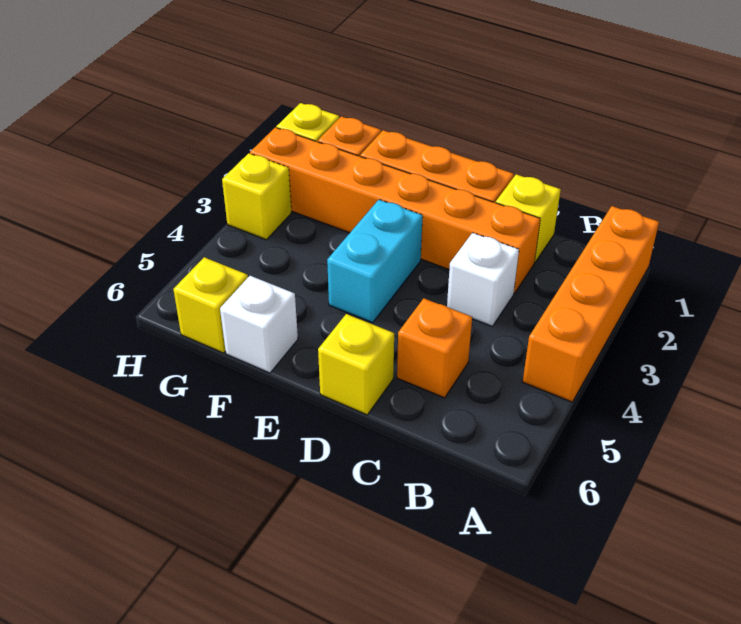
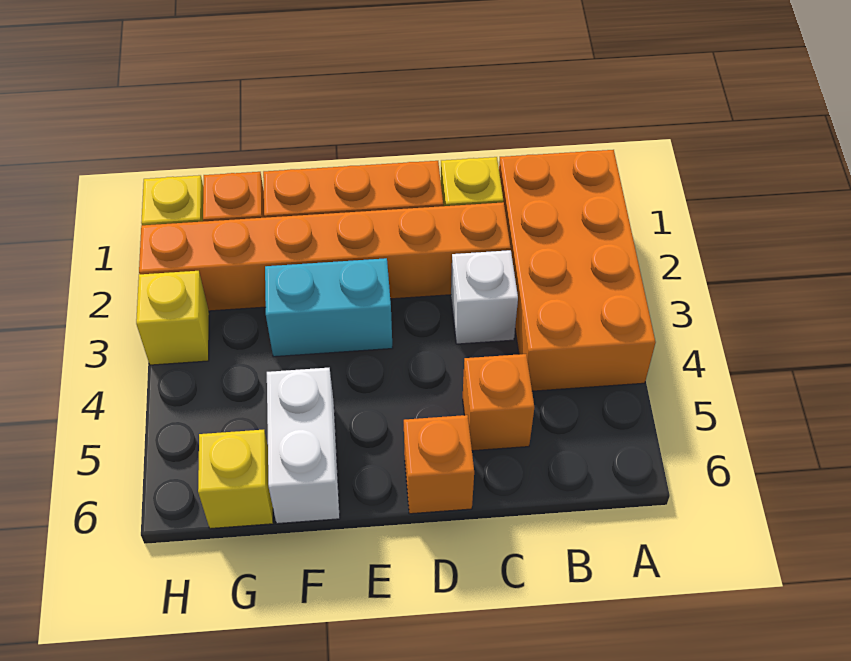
orange brick A1:A4 level 1 -> orange brick A1:B4 level 1
yellow brick D6 level 1 -> orange brick D6 level 1
cyan brick E3:E4 level 1 -> cyan brick E3:F3 level 1
white brick F6 level 1 -> white brick F5:F6 level 1

